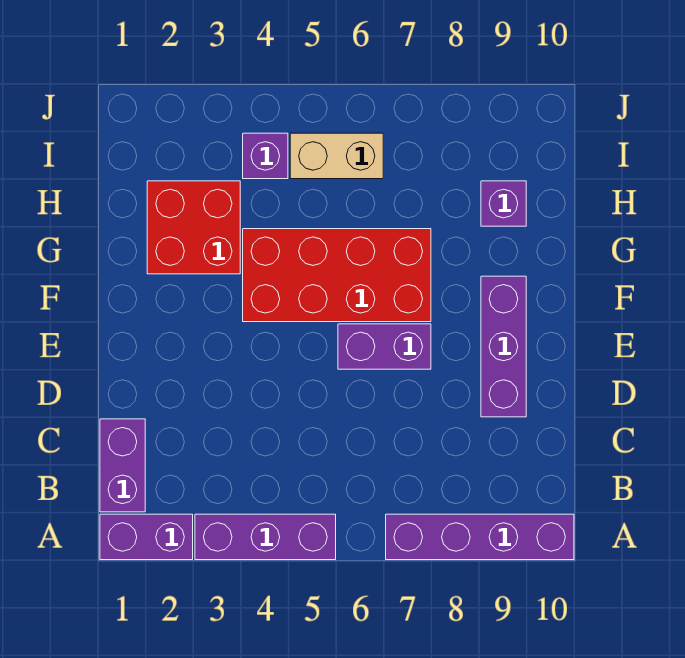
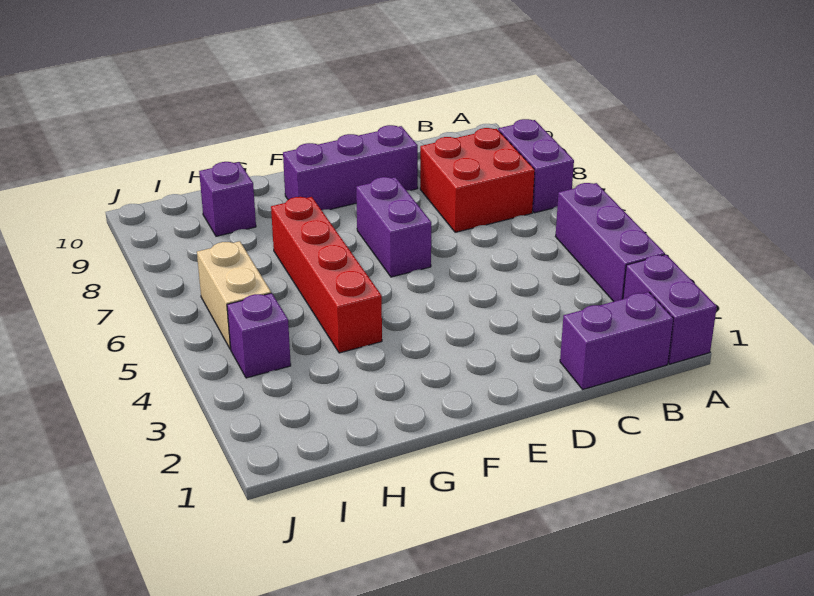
purple brick A7:A10 level 1 -> purple brick A7:A8 level 1
red brick F4:G7 level 1 -> red brick G4:G7 level 1
red brick G2:H3 level 1 -> red brick B7:C8 level 1

